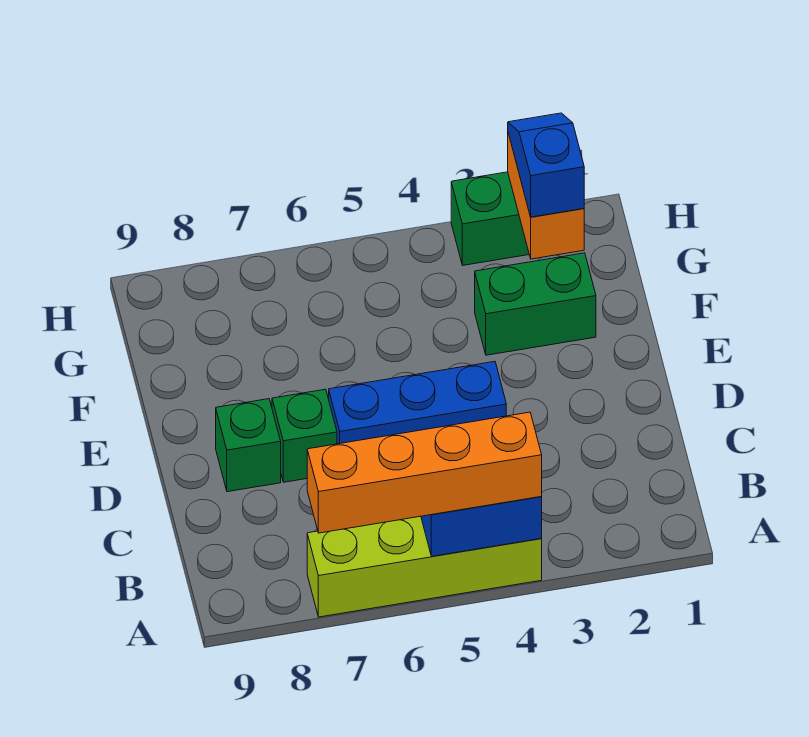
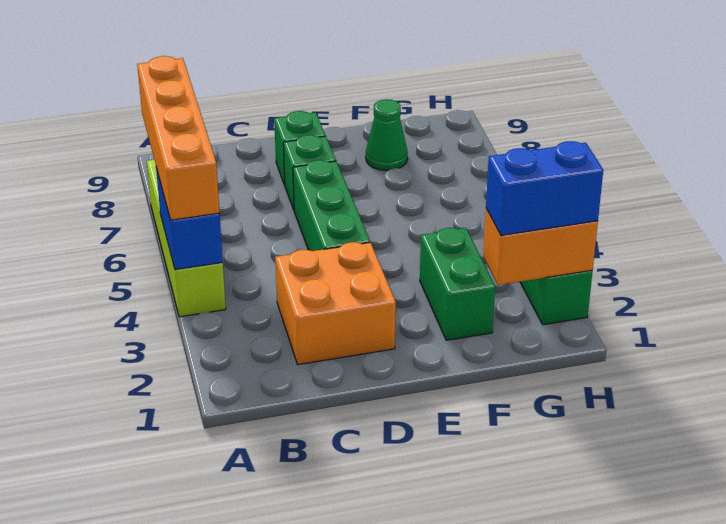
none -> orange brick C2:D3 level 1
blue brick D4:D6 level 1 -> green brick D4:D6 level 1
none -> green cone F8 level 1
blue slope G2:H2 level 3 top G -> blue brick G2:H2 level 3

